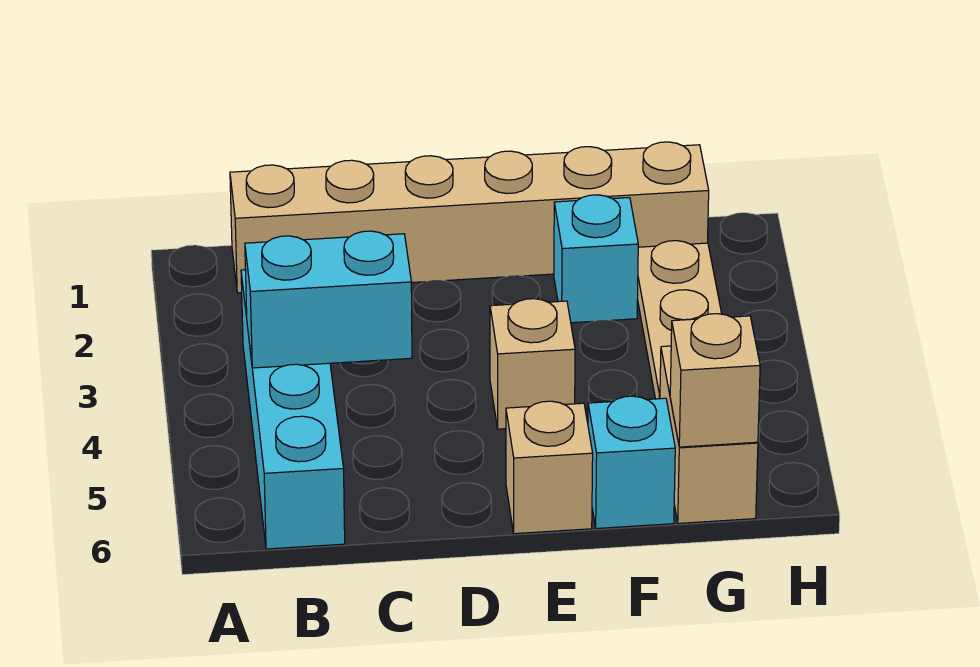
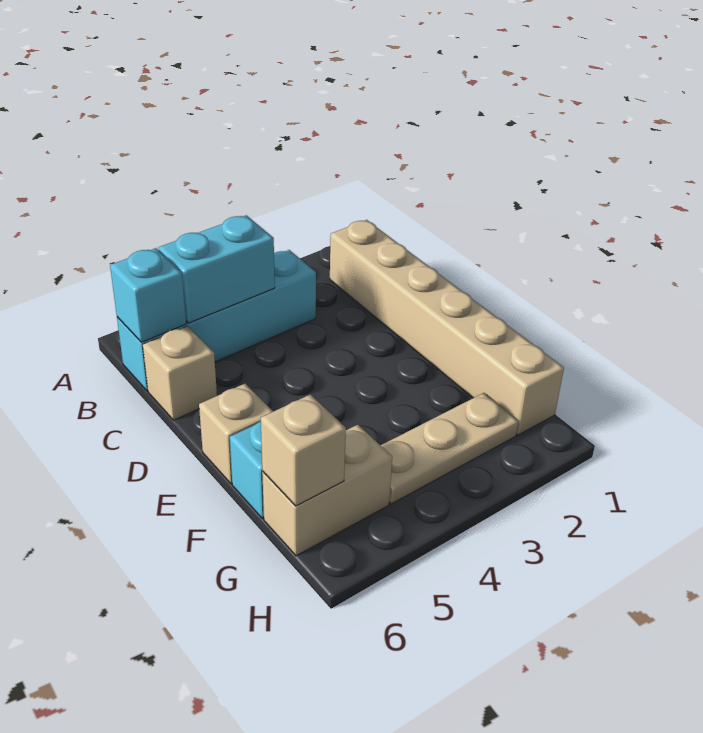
cyan brick B4:C4 level 2 -> cyan brick B4:B5 level 2
tan brick E4 level 1 -> tan brick C6 level 1
cyan brick F2 level 1 -> cyan brick B6 level 2

